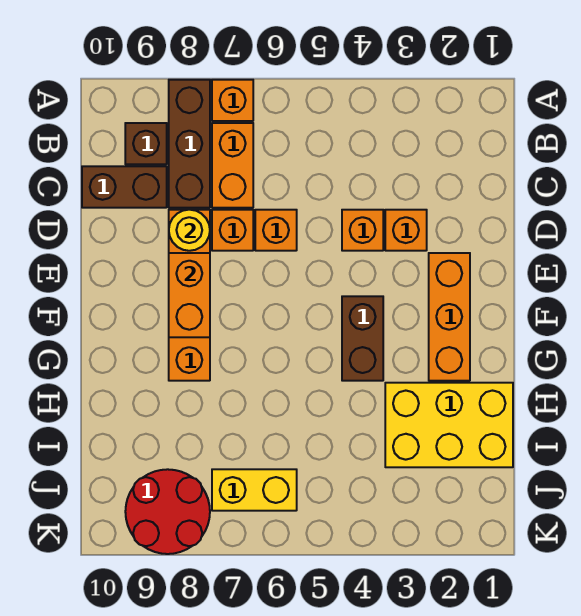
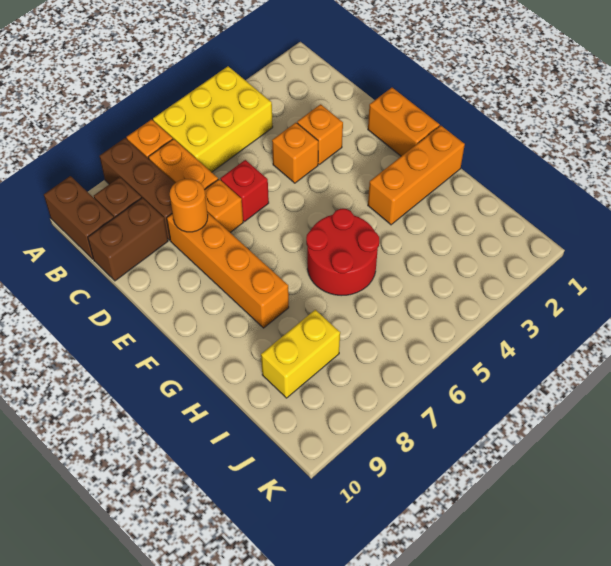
orange brick D6 level 1 -> red brick D6 level 1
yellow round brick D8 level 2 -> orange round brick D8 level 2
orange brick E2:G2 level 1 -> orange brick G1:G3 level 1
orange brick E8:F8 level 2 -> orange brick E1:F1 level 1
brown brick F4:G4 level 1 -> brown brick A10:B10 level 1
yellow brick H1:I3 level 1 -> yellow brick A4:B6 level 1
yellow brick J6:J7 level 1 -> yellow brick I8:I9 level 1
red round brick J8:K9 level 1 -> red round brick G5:H6 level 1

